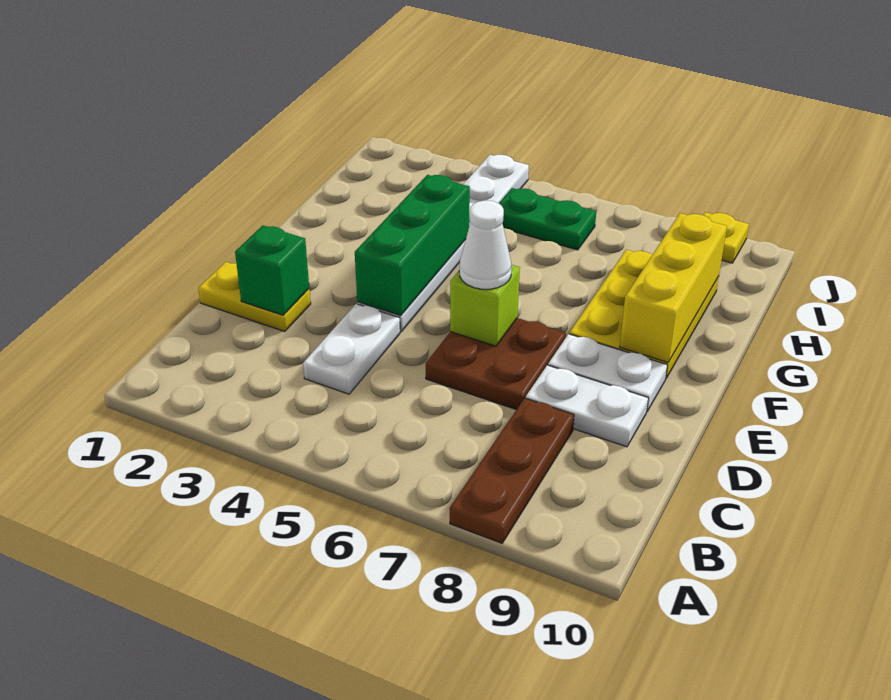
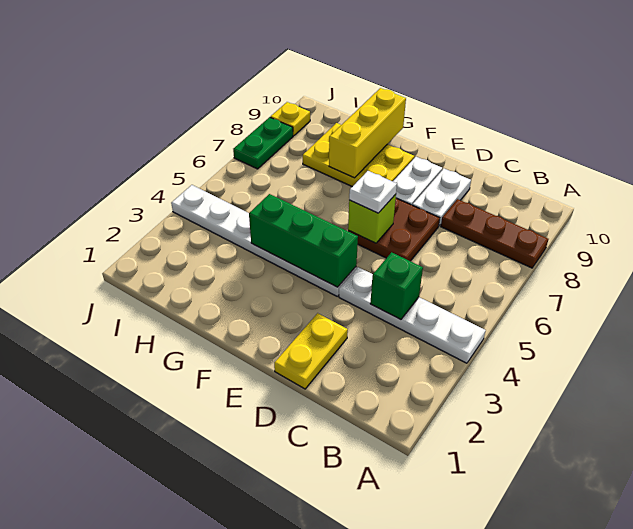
white plate C4:D4 level 1 -> white plate A4:D4 level 1
green brick D2 level 2 -> green brick C4 level 2
white cone E6 level 3 -> white plate E6 level 3
yellow brick F9:H9 level 2 -> yellow brick G8:G10 level 2
green plate I5:I6 level 1 -> green plate J7:J8 level 1

